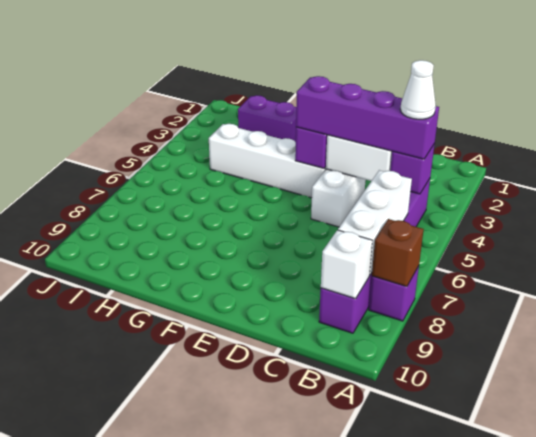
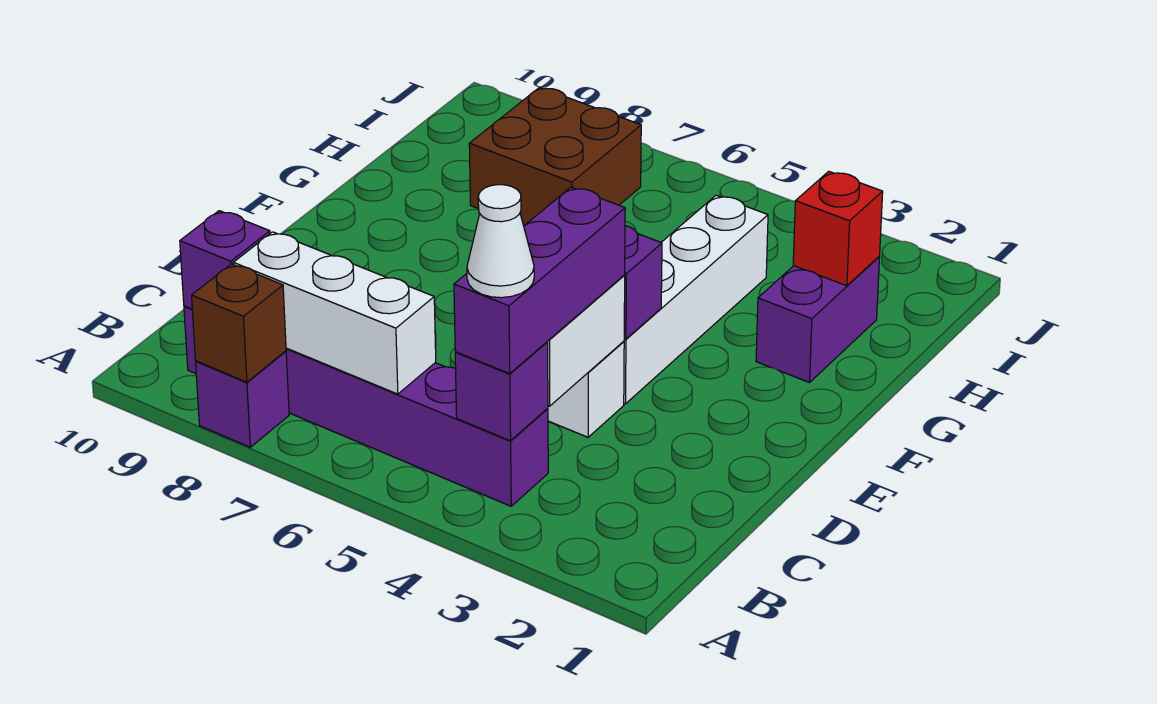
purple brick B4:E4 level 3 -> purple brick B4:D4 level 3
white brick B9 level 2 -> purple brick B9 level 2
none -> red brick H2 level 2
none -> brown brick H7:I8 level 1

